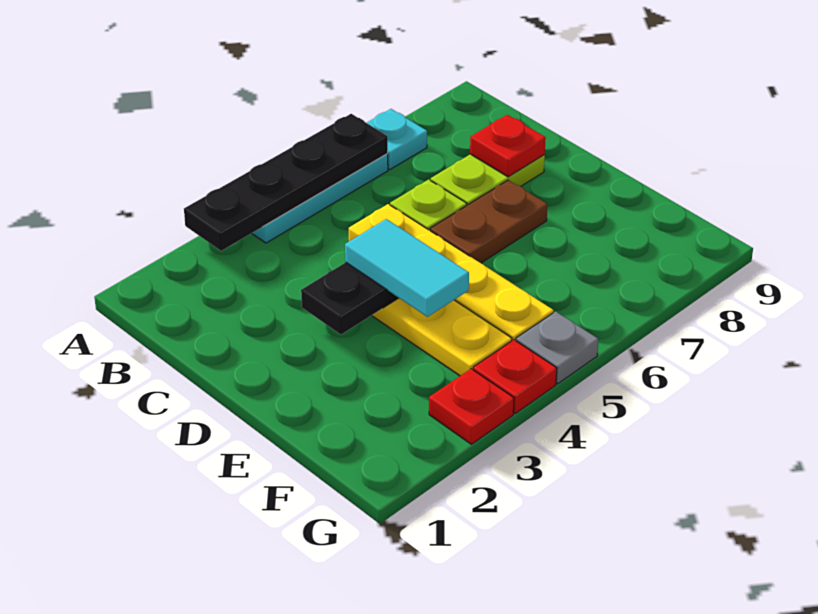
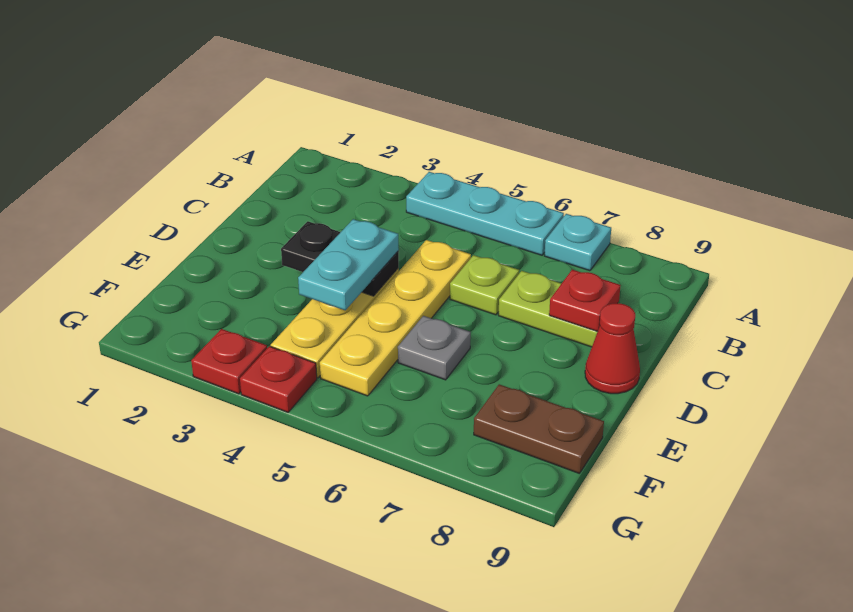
black plate A3:A6 level 2 -> none
cyan tile D4:E4 level 3 -> cyan plate D4:E4 level 3
brown plate D6:D7 level 1 -> brown plate F8:F9 level 1
none -> red cone D9 level 1
grey plate G5 level 1 -> grey plate E6 level 1

